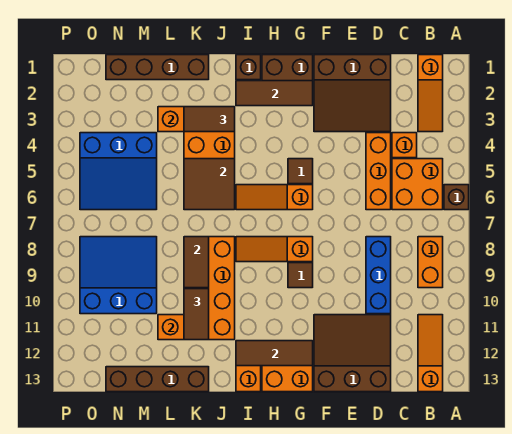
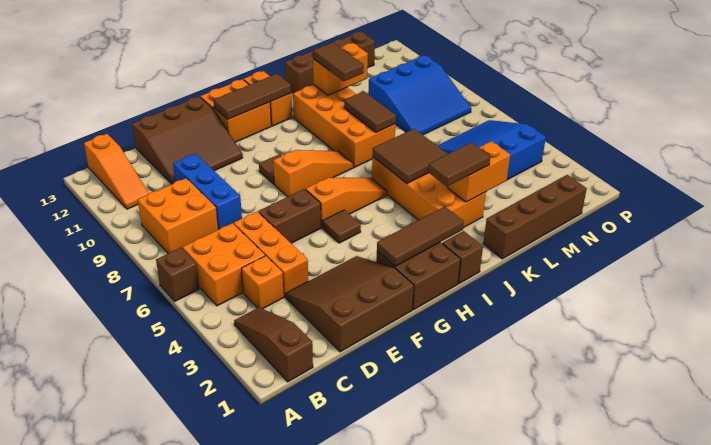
orange slope B1:B3 level 1 top 1 -> brown slope B1:B3 level 1 top 1
orange brick B8:B9 level 1 -> orange brick B8:C9 level 1
none -> brown brick E6:F6 level 1

